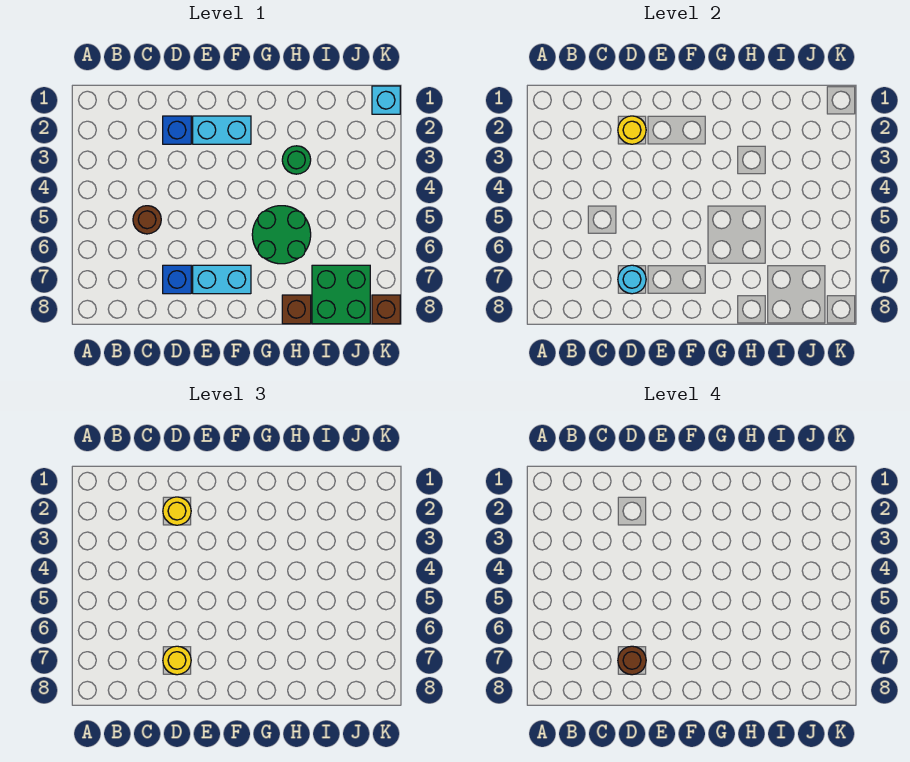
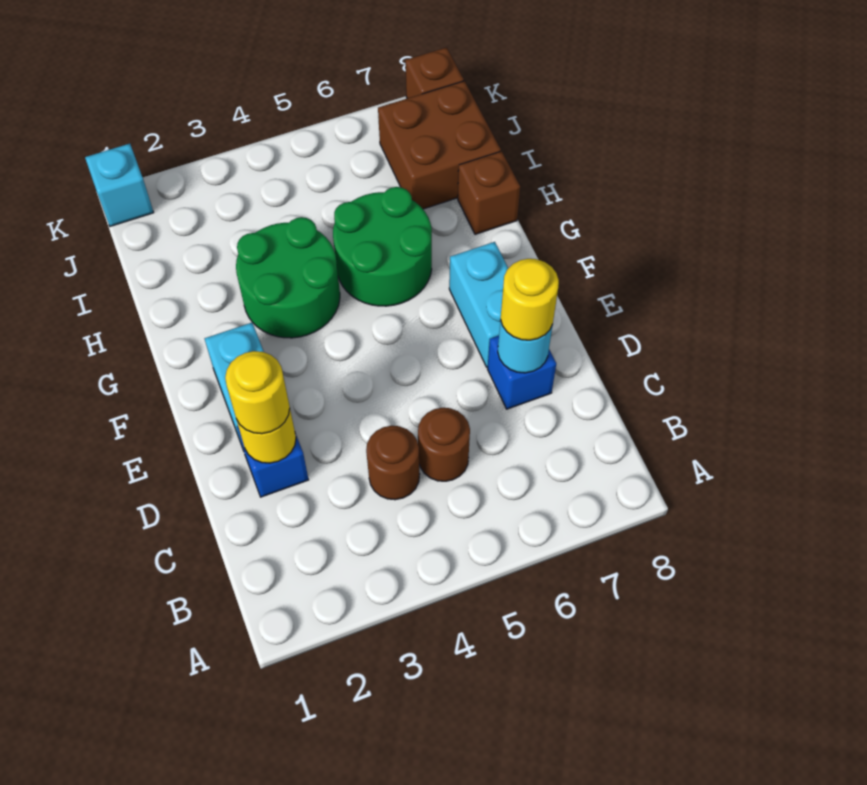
brown round brick D7 level 4 -> brown round brick C4 level 1
green round brick H3 level 1 -> green round brick G3:H4 level 1
green brick I7:J8 level 1 -> brown brick I7:J8 level 1

